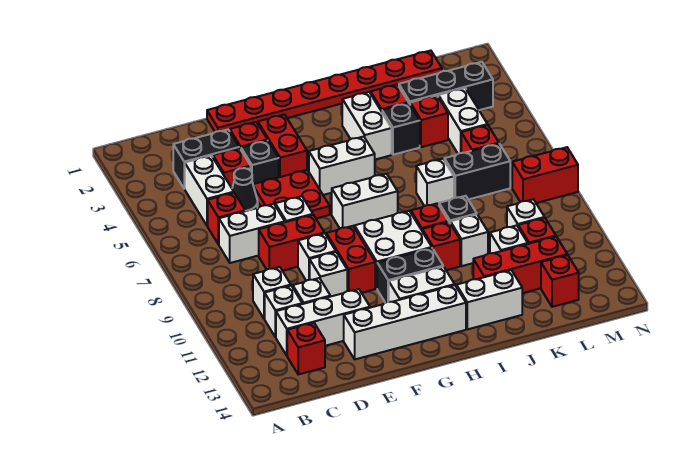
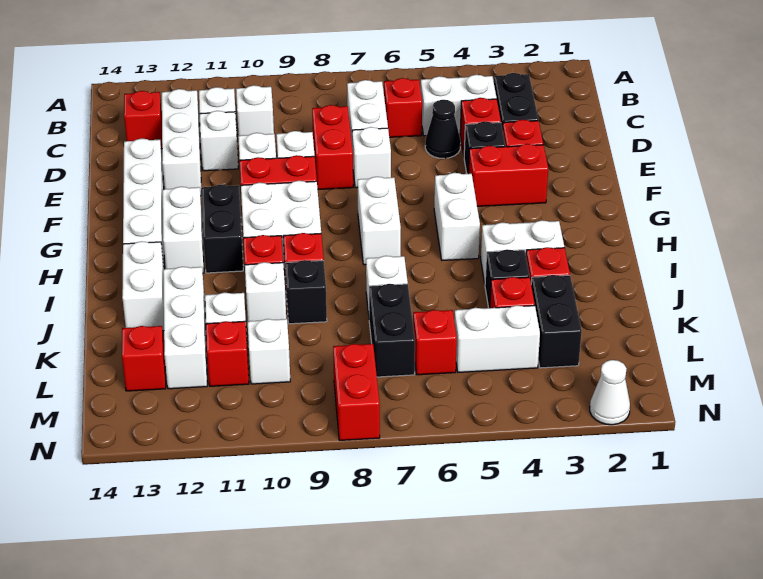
red plate E1:L1 level 1 -> none
red plate E5:F6 level 1 -> none
red brick J12:L12 level 1 -> white brick J12:L12 level 1
black brick K3:M3 level 1 -> black brick K3:L3 level 1
none -> white cone N2 level 1

